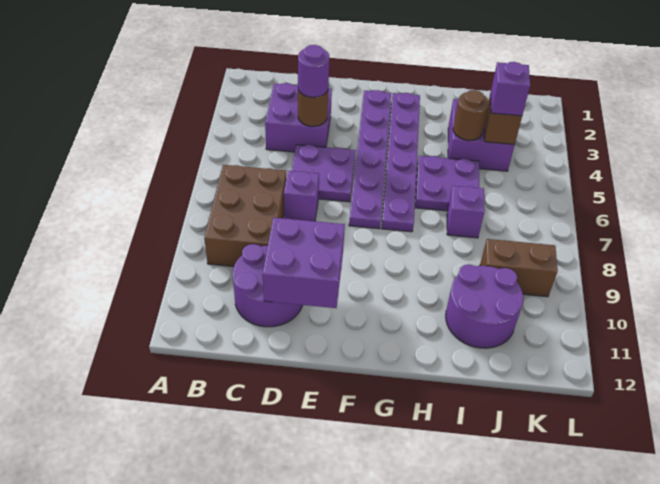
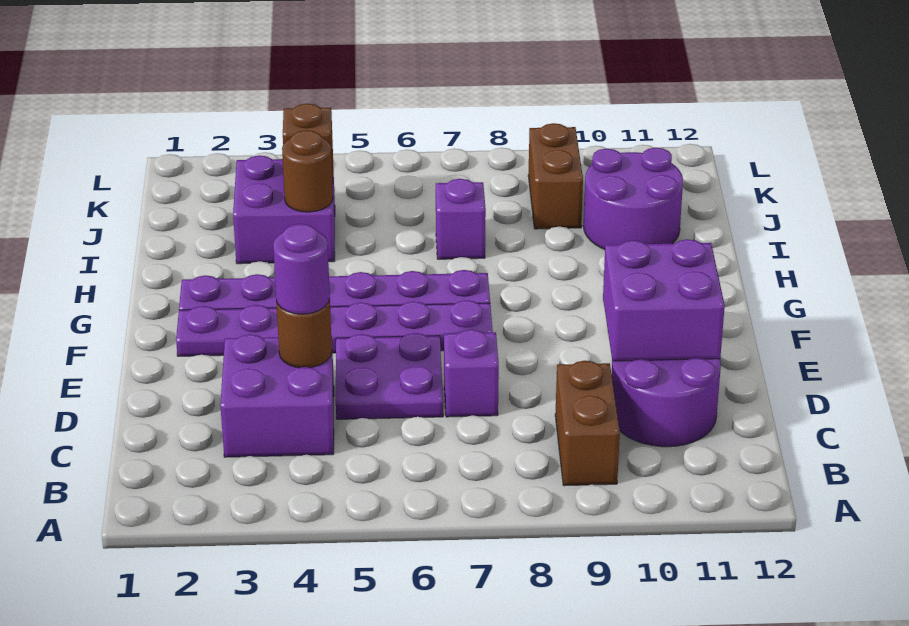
brown brick B7:C9 level 1 -> brown brick B9:C9 level 1
purple plate H5:I6 level 1 -> none
purple brick J4 level 3 -> none

